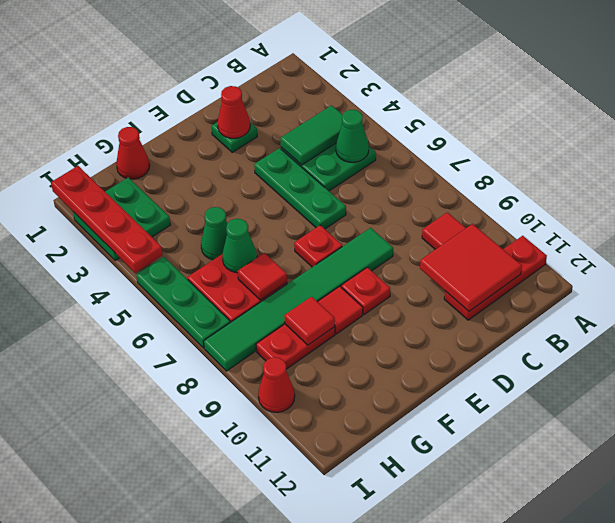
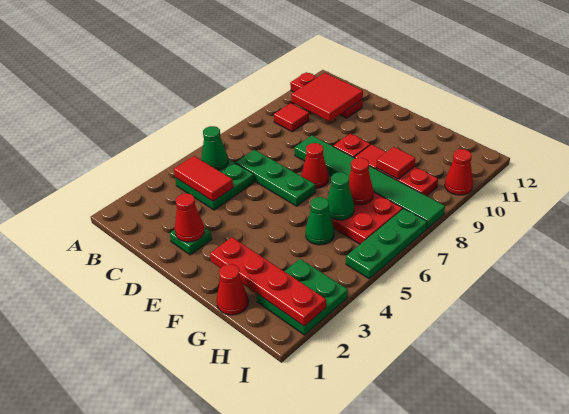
green tile B4:C4 level 2 -> red tile B4:C4 level 2
green plate D4:D6 level 1 -> green plate C6:E6 level 1
red plate E7 level 1 -> red cone E7 level 1
red tile G7 level 2 -> red cone G7 level 2
red plate I1:I4 level 2 -> red plate F2:I2 level 2

